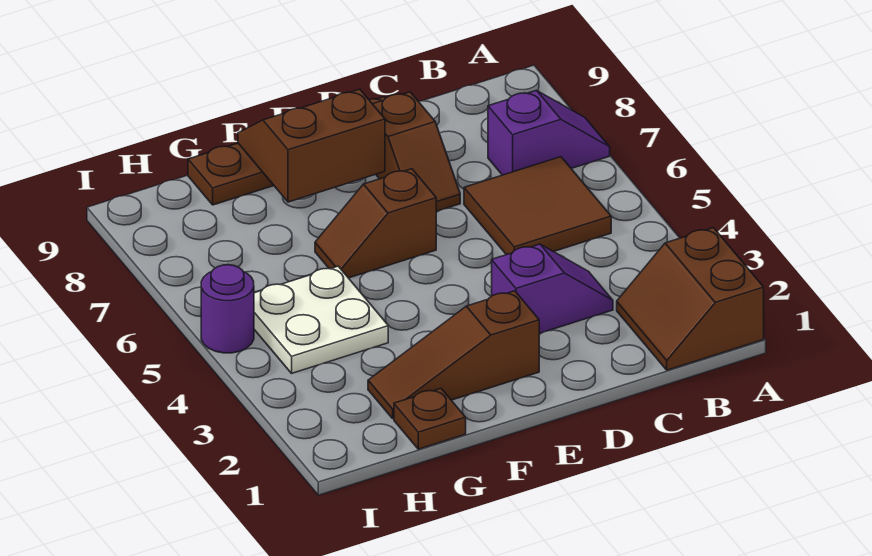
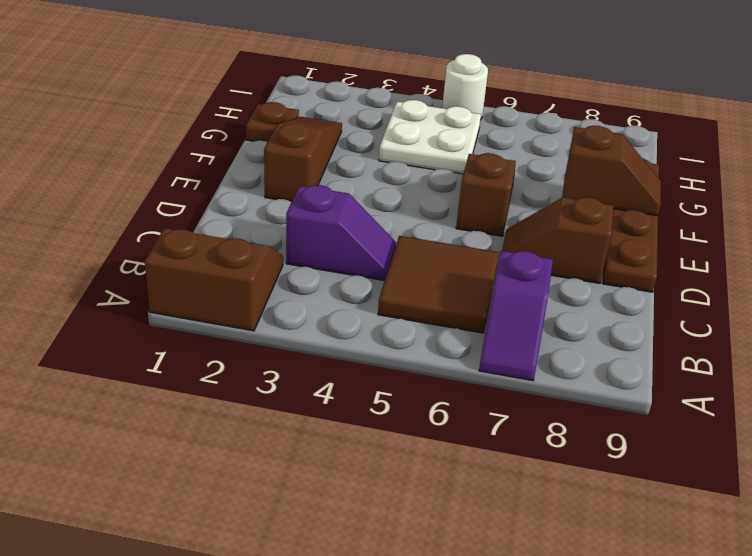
purple slope C3:D3 level 1 top D -> purple slope C3:C4 level 1 top 3
brown slope E8:F9 level 2 top 8 -> brown slope F8:F9 level 2 top 8
purple round brick I5 level 1 -> white round brick I5 level 1

